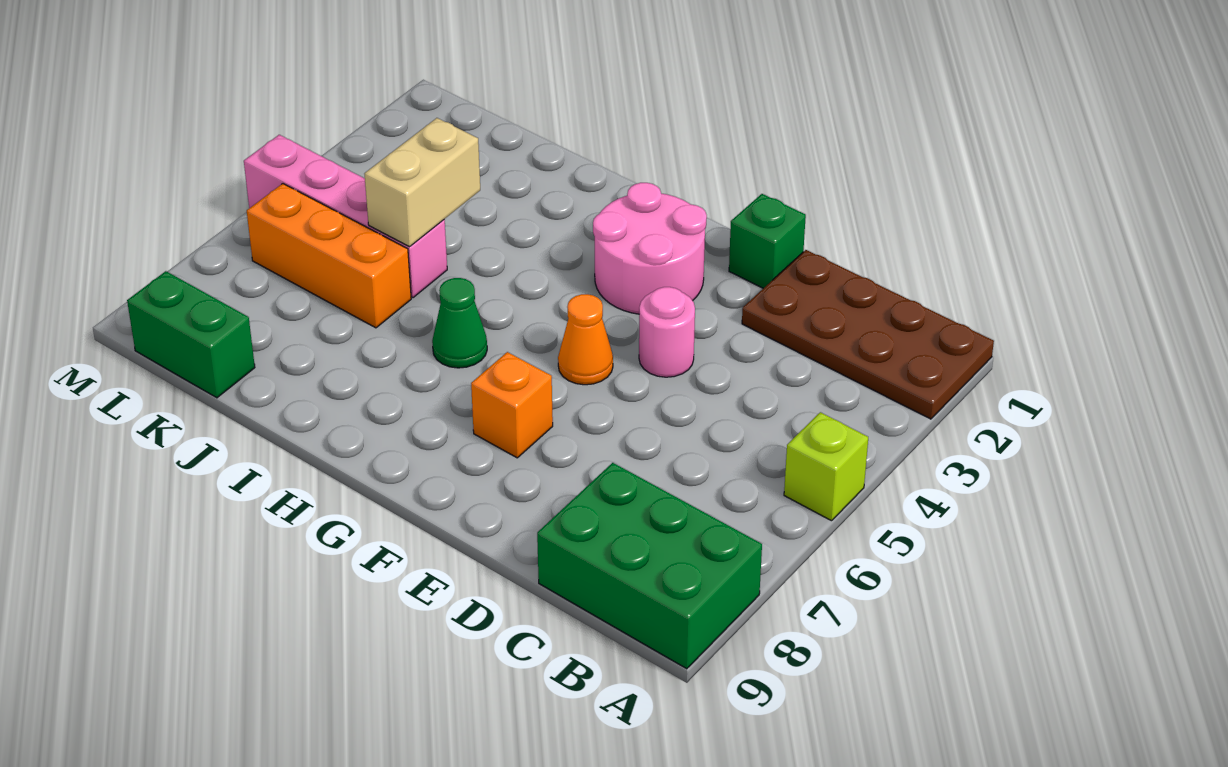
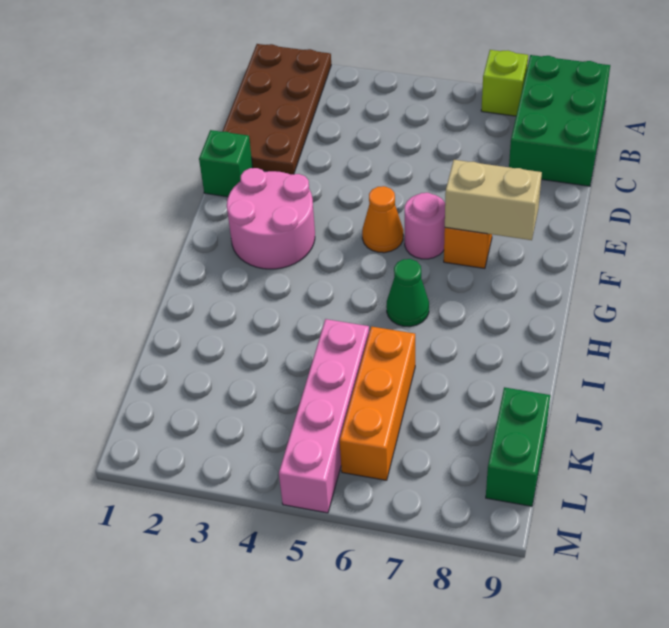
lime brick A5 level 1 -> lime brick A7 level 1
pink round brick E4 level 1 -> pink round brick F6 level 1
tan brick J4:J5 level 2 -> tan brick F7:F8 level 2

